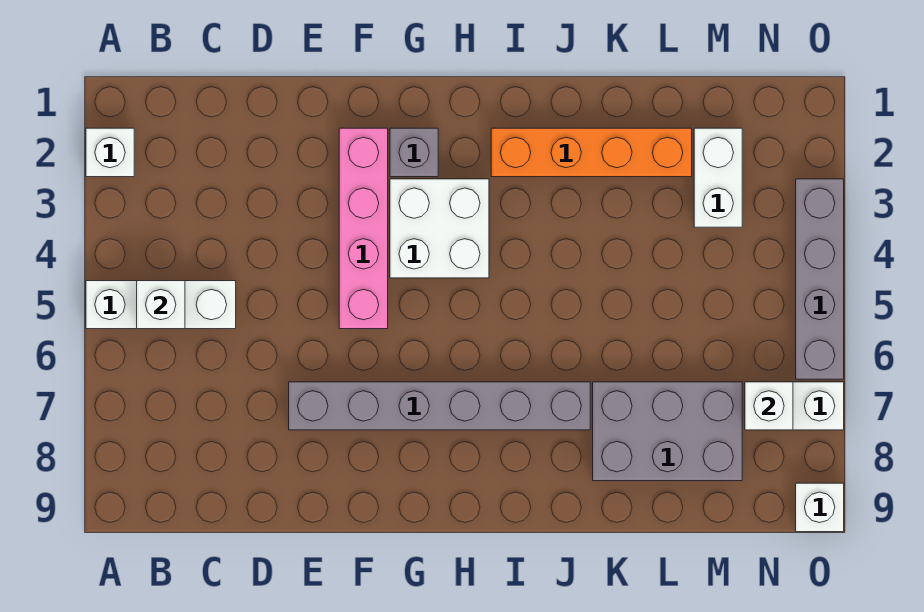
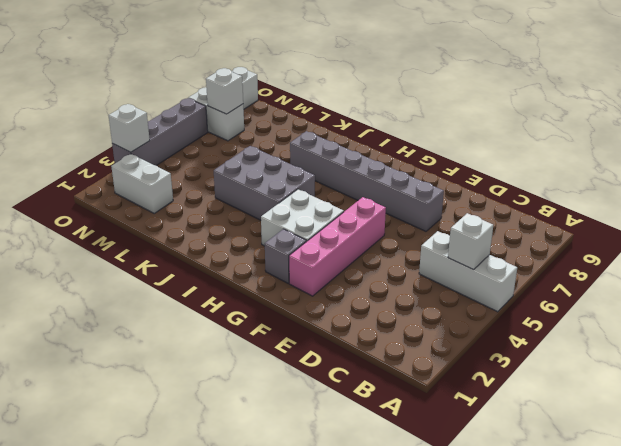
white brick A2 level 1 -> white brick O3 level 2
orange brick I2:L2 level 1 -> none
grey brick K7:M8 level 1 -> grey brick I4:K5 level 1
white brick M2:M3 level 1 -> white brick M2:N2 level 1

